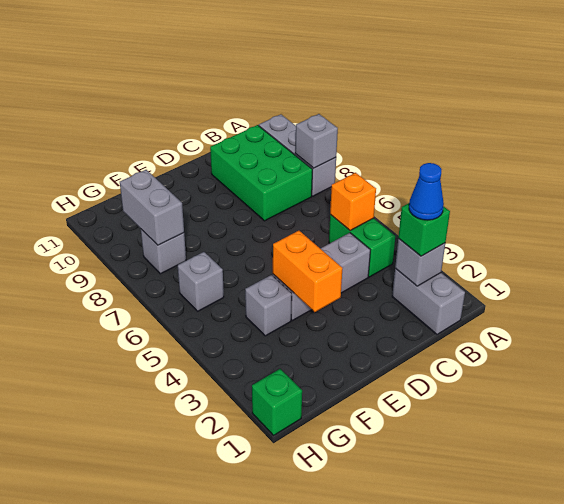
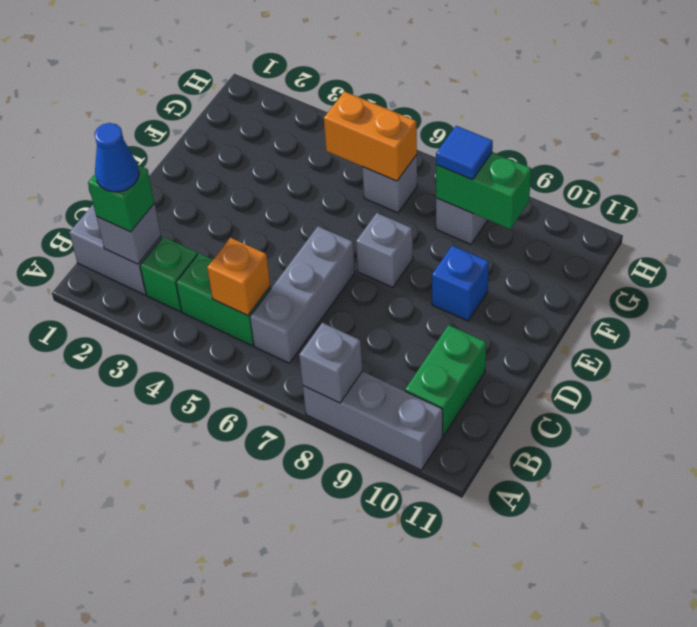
green brick B8:C10 level 1 -> green brick B10:C10 level 1
grey brick C4:E4 level 1 -> grey brick B6:D6 level 1
orange brick E3:E4 level 2 -> orange brick G5:G6 level 2
none -> blue brick E9 level 1
grey brick F4 level 1 -> grey brick E7 level 1
grey brick G8:G9 level 2 -> green brick G8:G9 level 2
none -> blue tile G8 level 3
green brick H1 level 1 -> green brick B3 level 1

